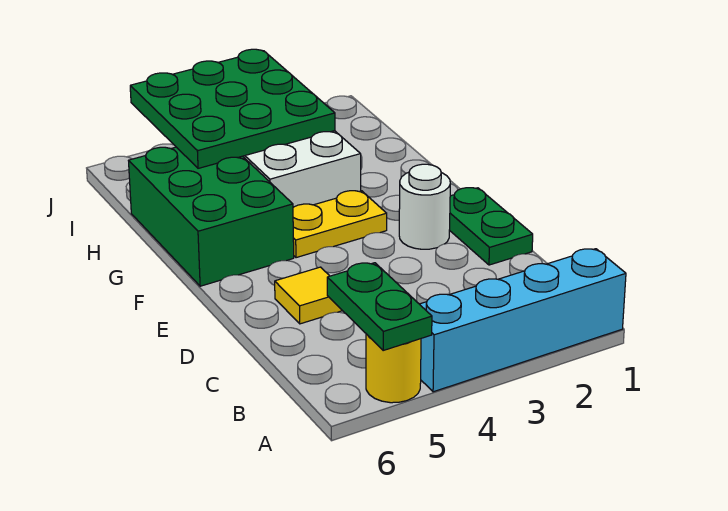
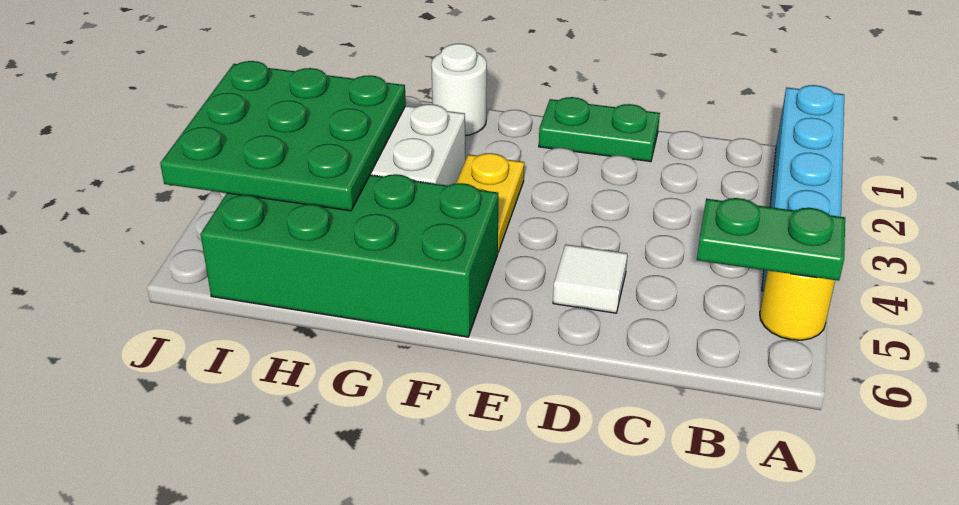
yellow tile D5 level 1 -> white tile D5 level 1
white round brick E2 level 1 -> white round brick G1 level 1
green brick F5:H6 level 1 -> green brick F5:I6 level 1

